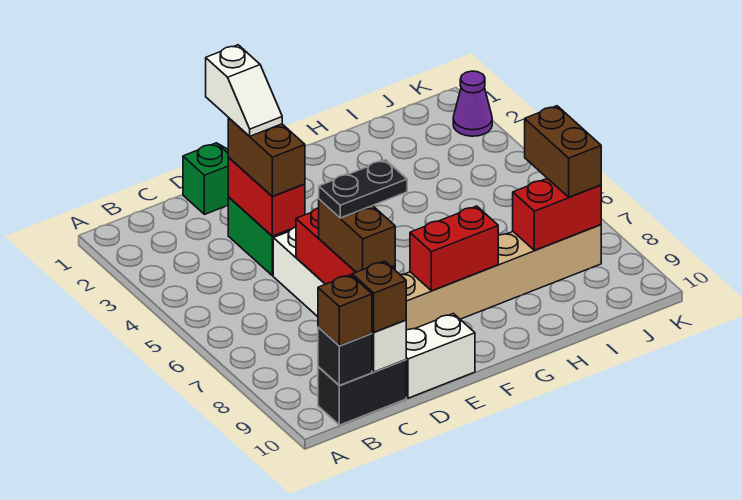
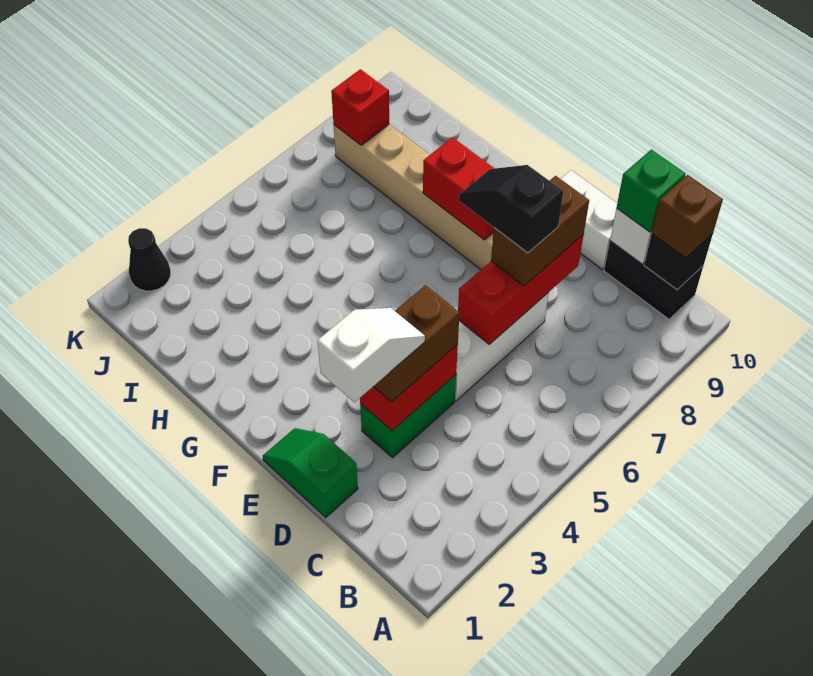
brown brick C10 level 3 -> green brick C10 level 3
black plate D7:E7 level 4 -> black slope D7:E7 level 4 top D
red brick I8:J8 level 2 -> red brick J8 level 2
brown brick J7:J8 level 3 -> none
purple cone K2 level 1 -> black cone K2 level 1

